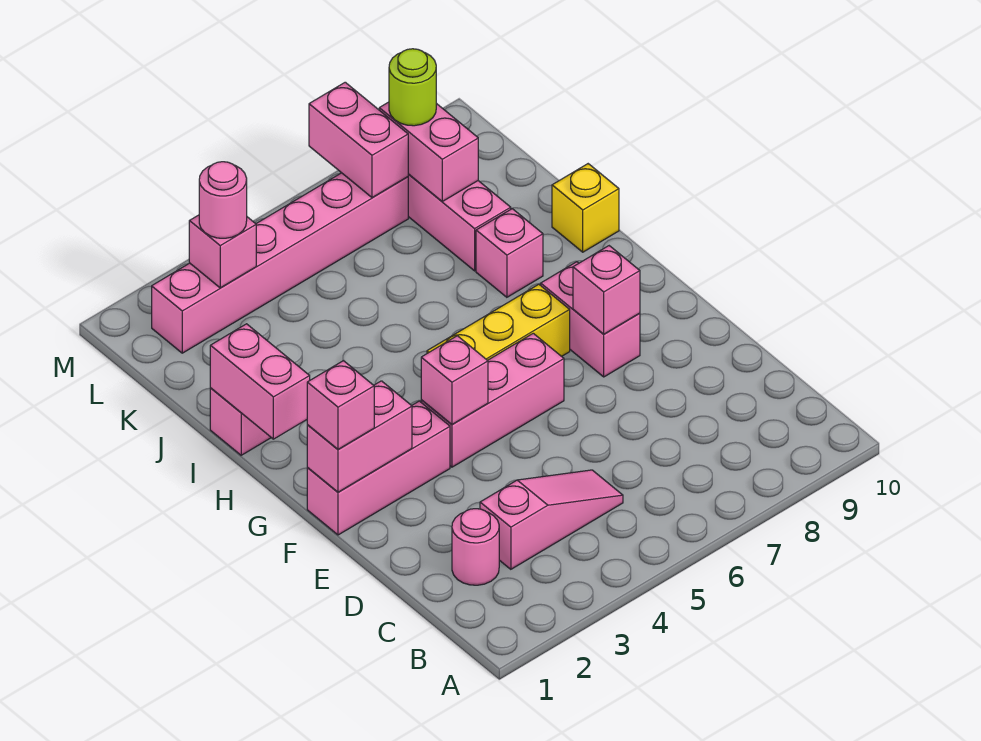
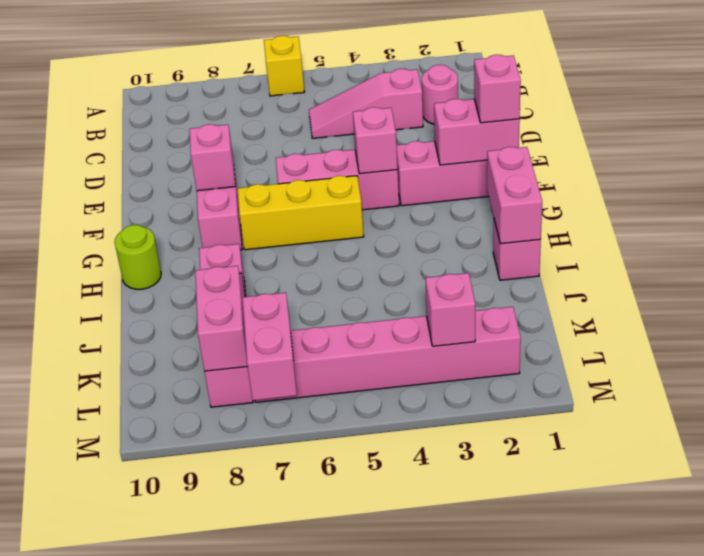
yellow brick I10 level 1 -> yellow brick A6 level 1
pink round brick L3 level 3 -> none
lime round brick L8 level 3 -> lime round brick H10 level 1

